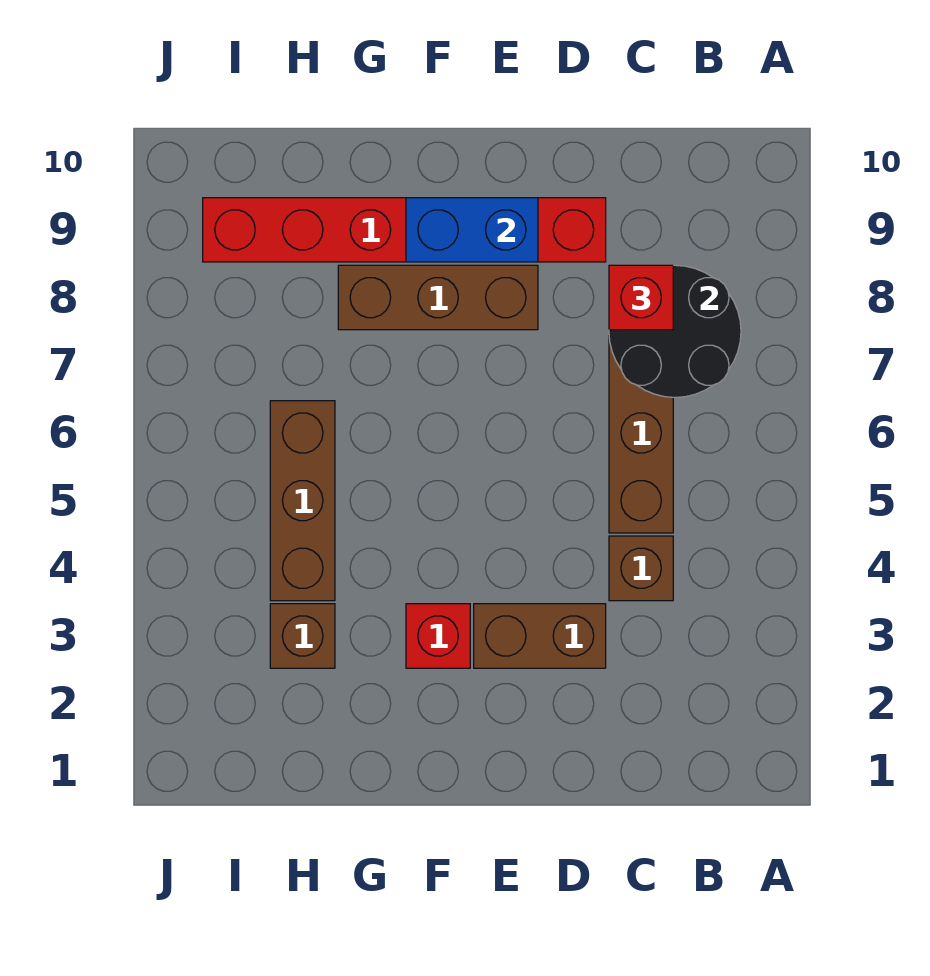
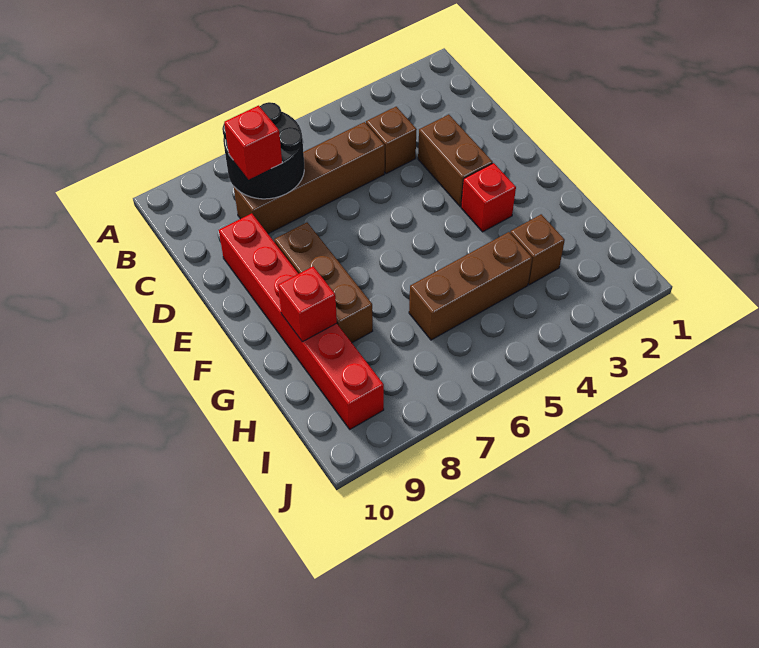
blue brick E9:F9 level 2 -> none
none -> red brick G9 level 2

